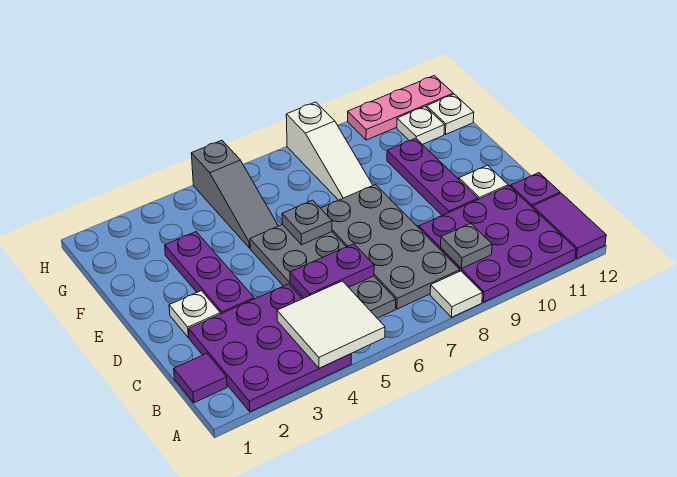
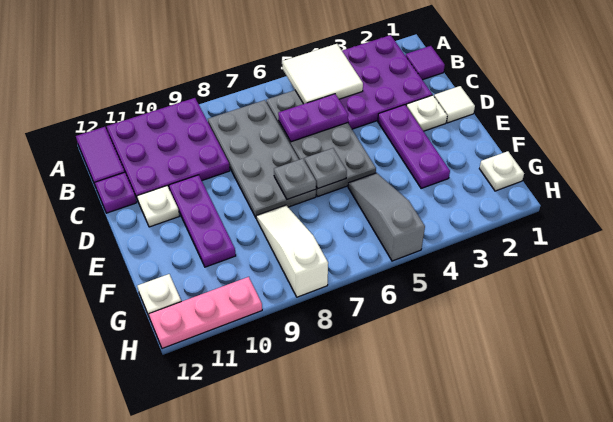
white tile A8 level 1 -> white tile D1 level 1
grey plate B9 level 2 -> grey plate E7 level 2
white plate G11 level 1 -> white plate G1 level 1

